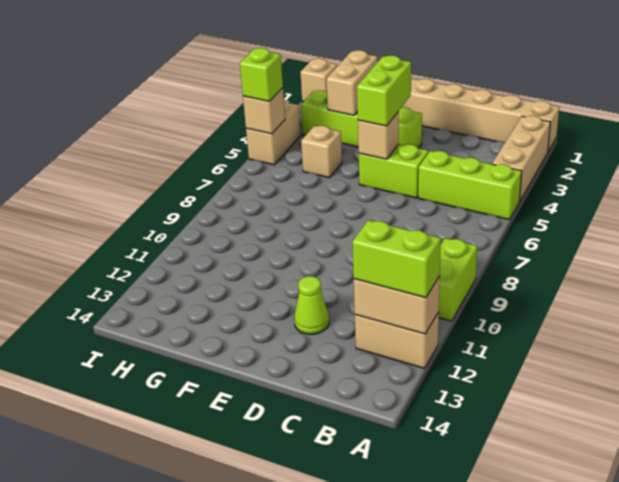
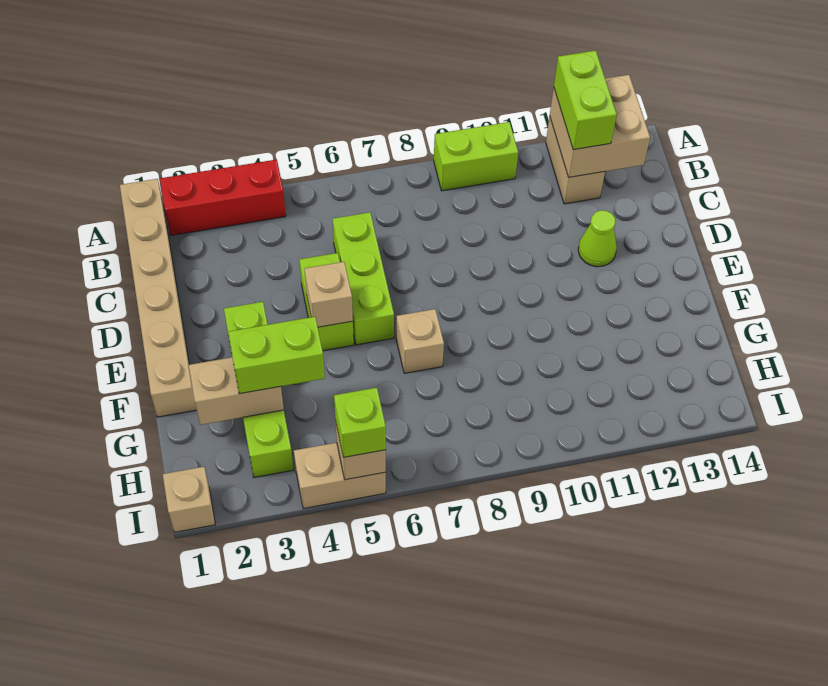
tan brick A2:A4 level 1 -> red brick A2:A4 level 1
lime brick A5:C5 level 1 -> lime brick C6:E6 level 1
tan brick A12:B12 level 2 -> tan brick A12:B13 level 2
lime brick E4:E5 level 3 -> lime brick G3:G4 level 3
tan brick G5 level 1 -> tan brick F7 level 1

